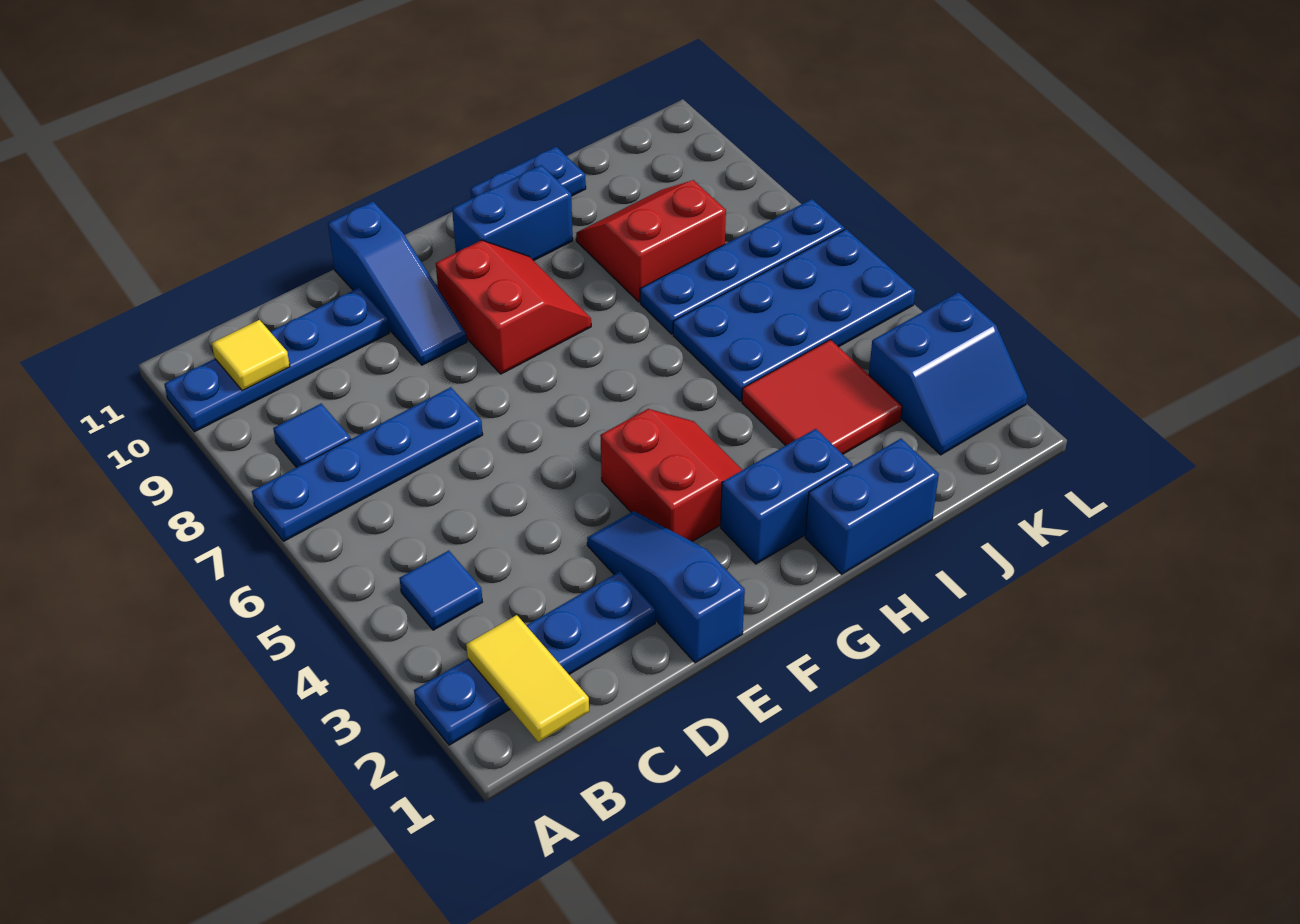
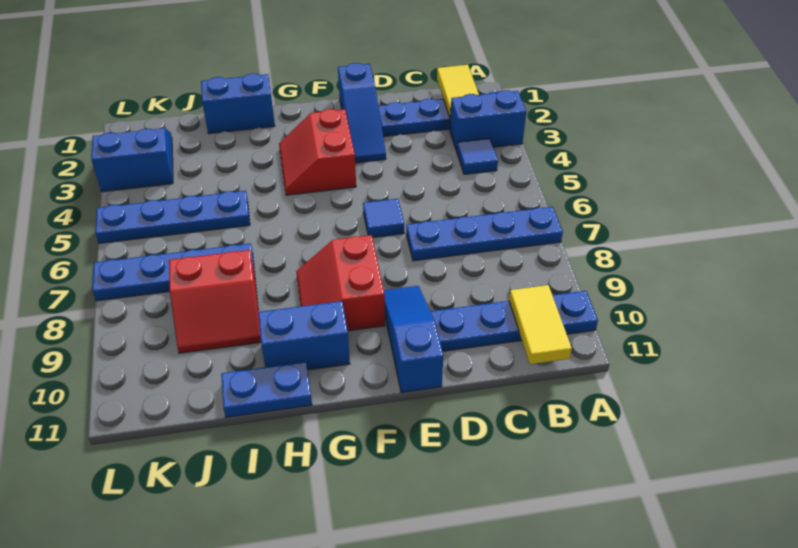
blue tile B8 level 1 -> blue tile E6 level 1
yellow tile B10 level 2 -> yellow tile B10:B11 level 2
blue brick G2:H2 level 1 -> blue brick A3:B3 level 1
red tile I3:J4 level 1 -> none
blue plate I5:L6 level 1 -> blue plate I5:L5 level 1

